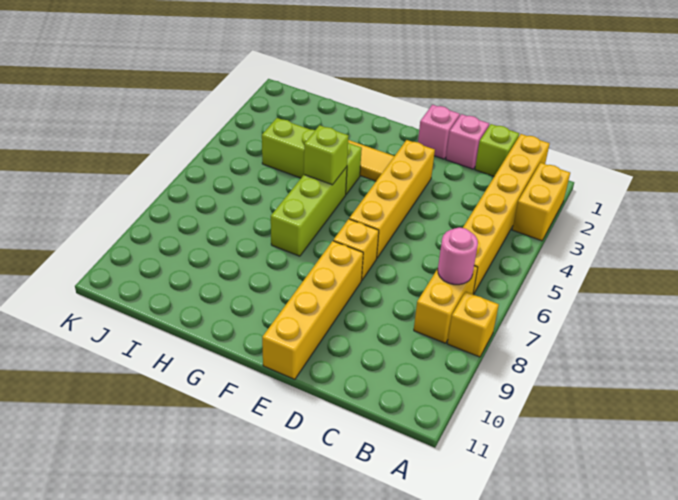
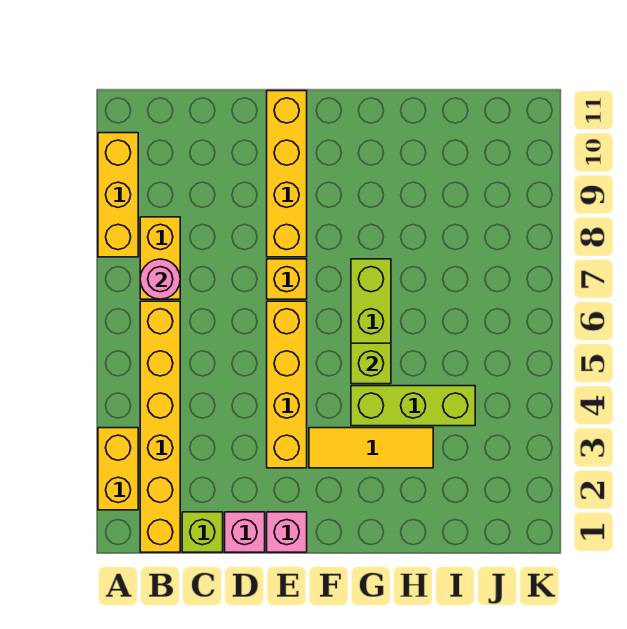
yellow brick A8 level 1 -> yellow brick A8:A10 level 1

